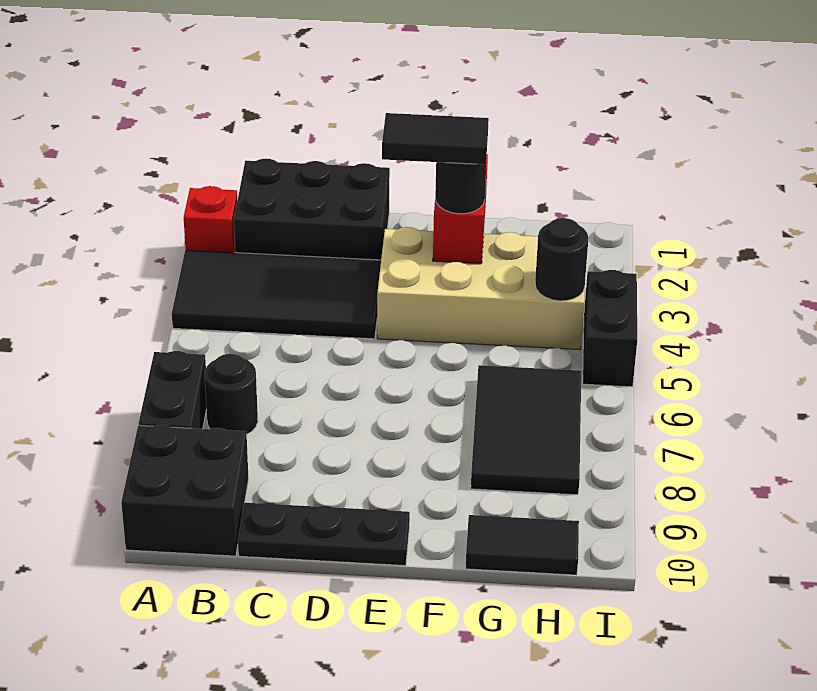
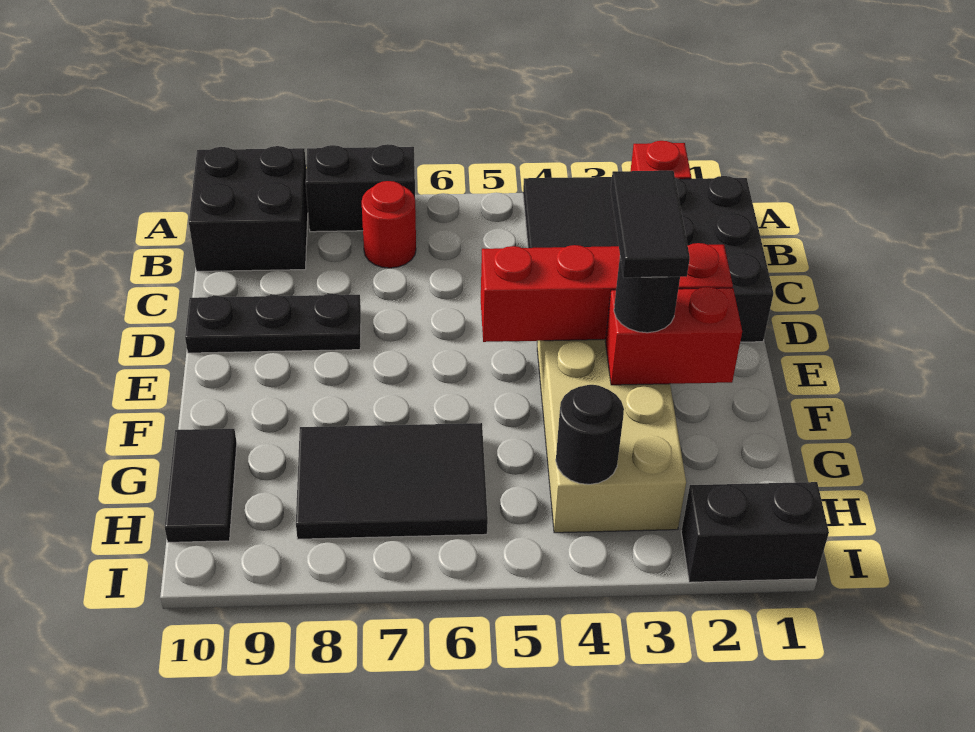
black round brick B7 level 1 -> red round brick B7 level 1
black plate C10:E10 level 1 -> black plate D8:D10 level 1
none -> red brick E2:E5 level 2
black brick I4:I5 level 1 -> black brick I1:I2 level 1

